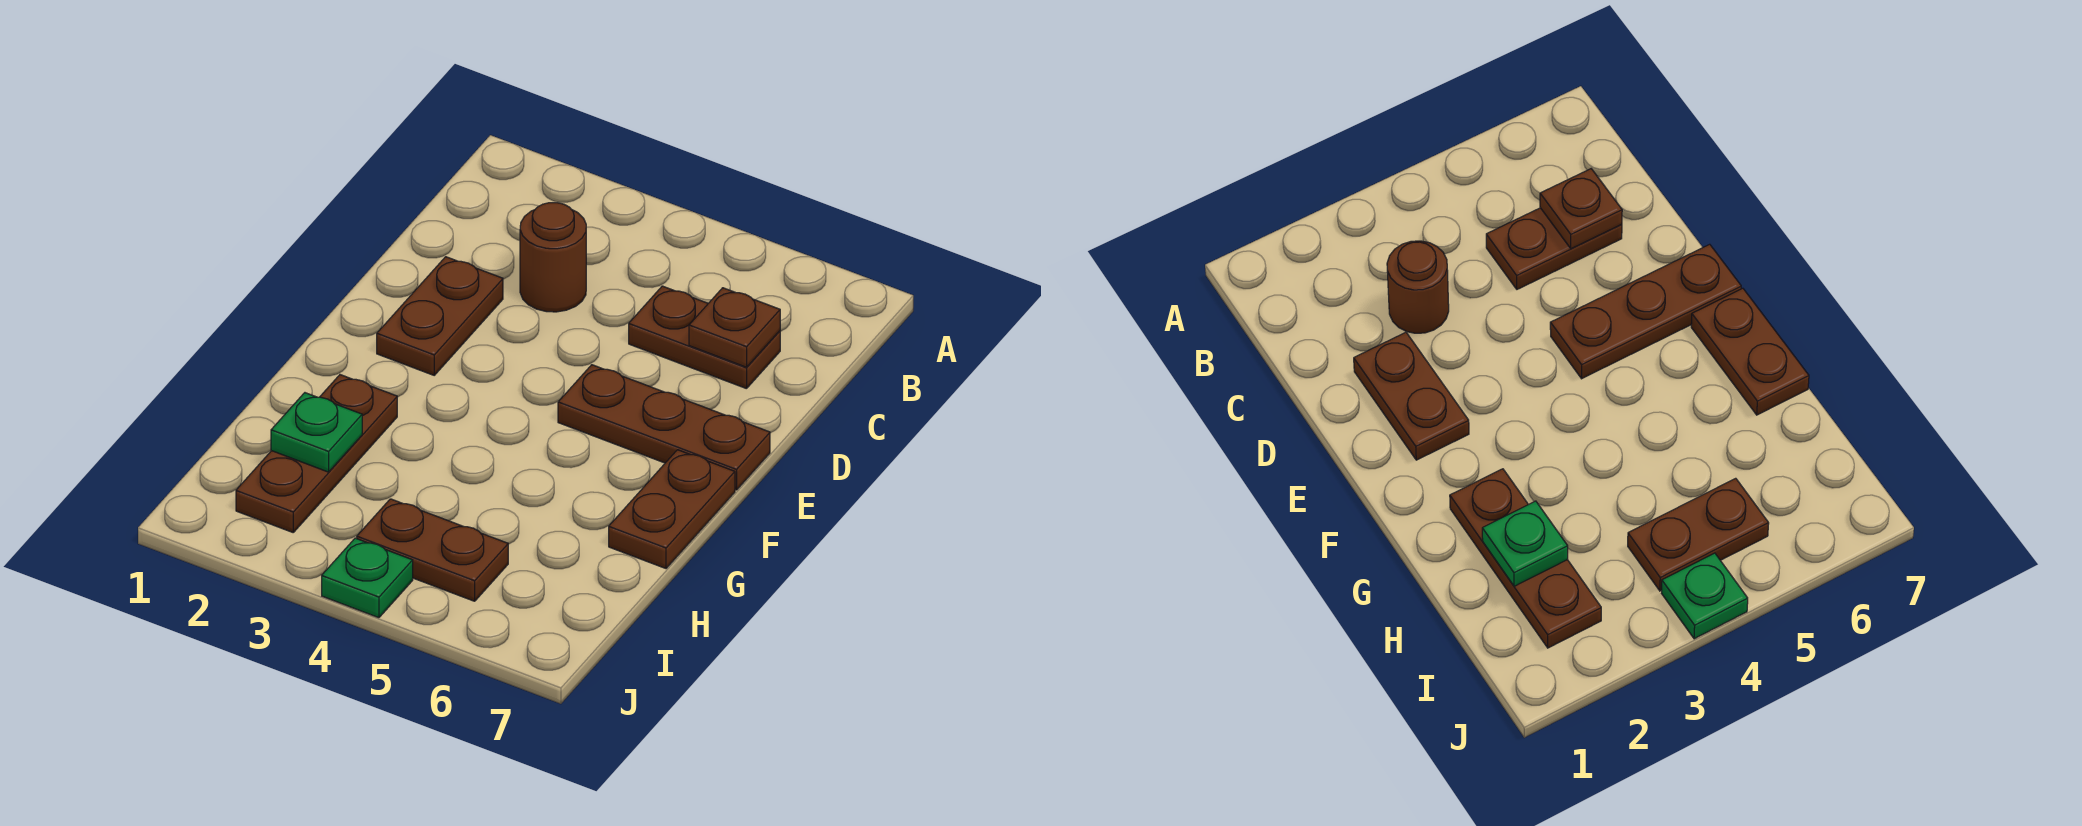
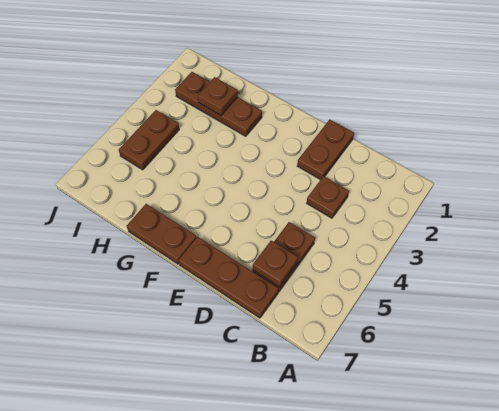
brown round brick C3 level 1 -> brown plate C3 level 1
brown plate D2:E2 level 1 -> brown plate D1:D2 level 1
brown plate E5:E7 level 1 -> brown plate C7:E7 level 1
green plate H2 level 2 -> brown plate H2 level 2
green plate J4 level 1 -> none

